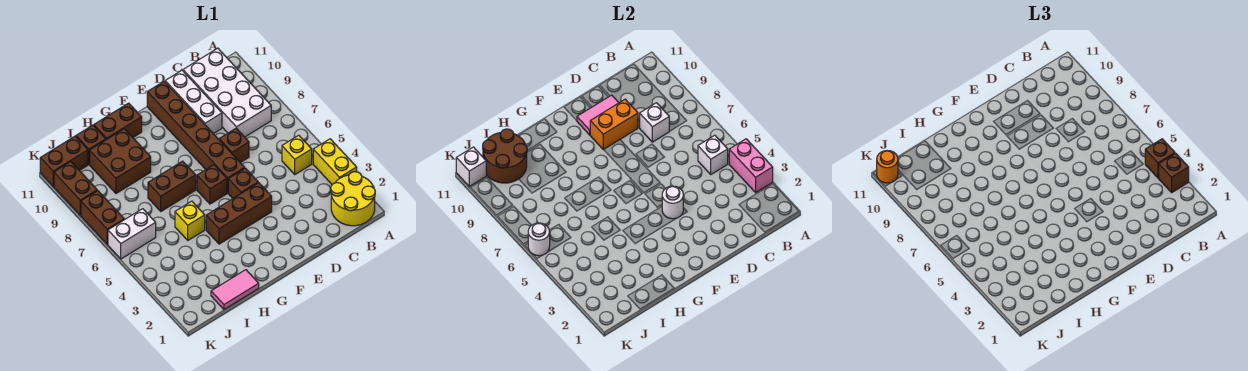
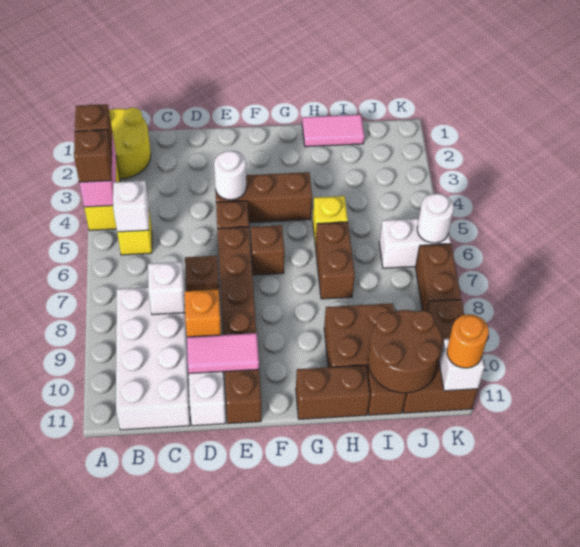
orange brick D9:E9 level 2 -> orange brick D9 level 2
brown brick G7:H7 level 1 -> brown brick H6:H7 level 1

